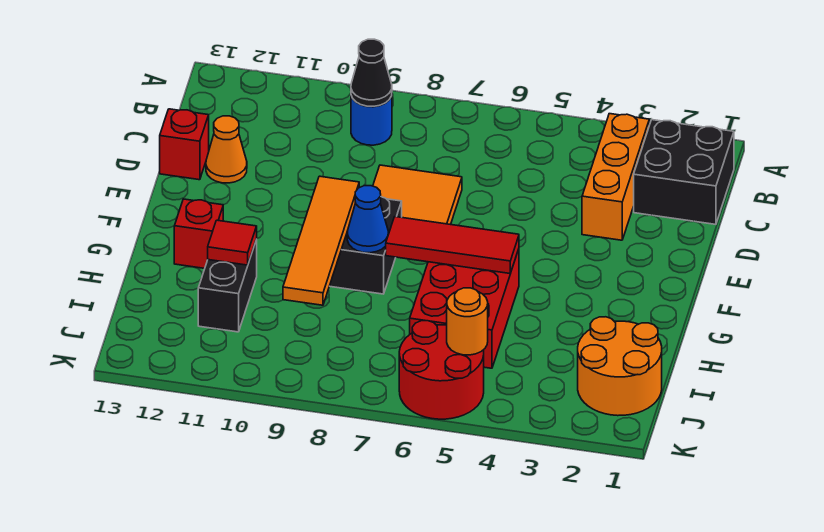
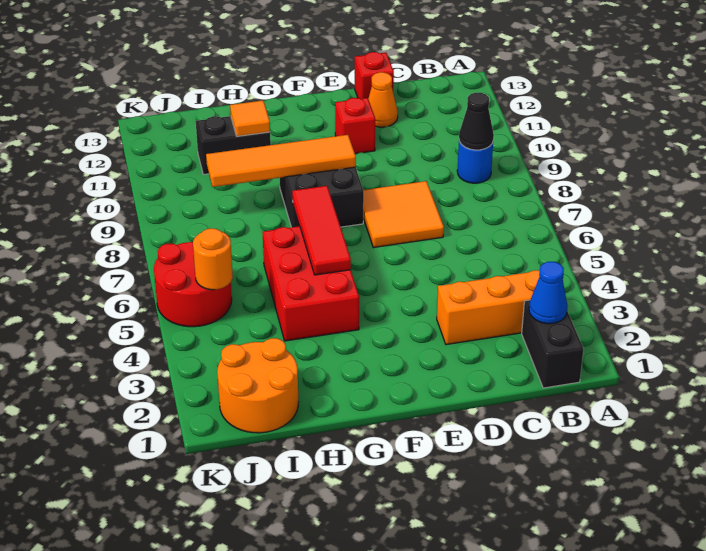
black brick B1:C2 level 1 -> black brick B1:B2 level 1
red brick G5:I6 level 1 -> red brick G4:H6 level 1
blue cone G8 level 2 -> blue cone B2 level 2
red brick G12 level 1 -> red brick E11 level 1
red tile H11 level 2 -> orange tile H11 level 2

